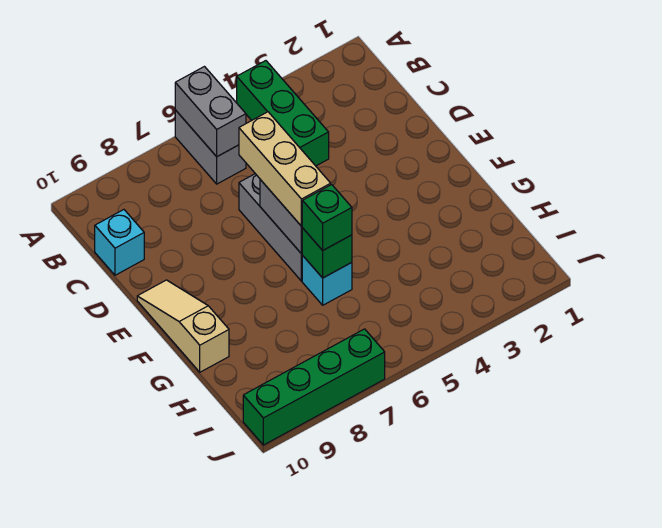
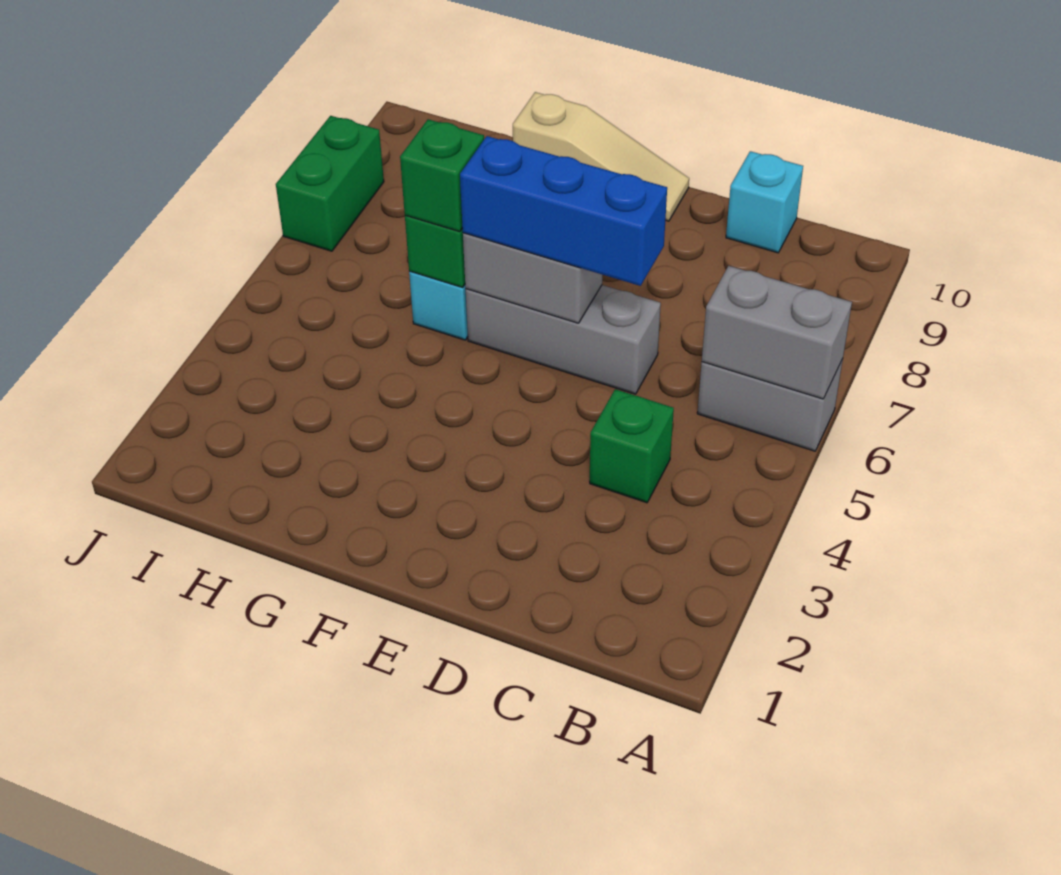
green brick A4:C4 level 1 -> green brick C4 level 1
tan brick D6:F6 level 3 -> blue brick D6:F6 level 3
green brick J7:J10 level 1 -> green brick J7:J8 level 1

